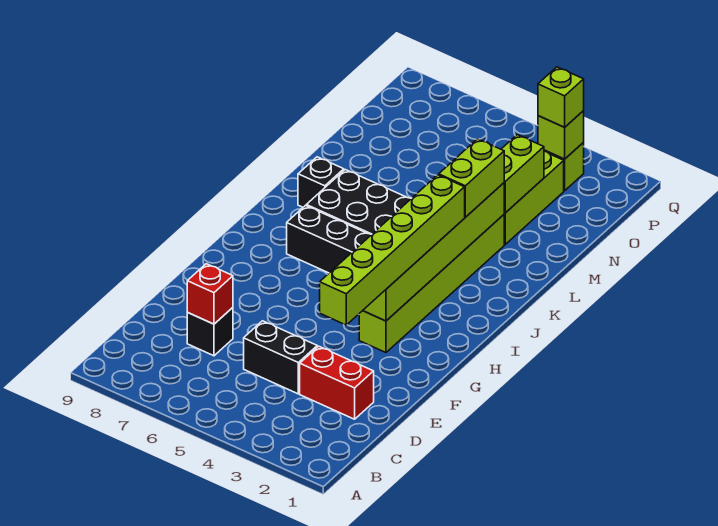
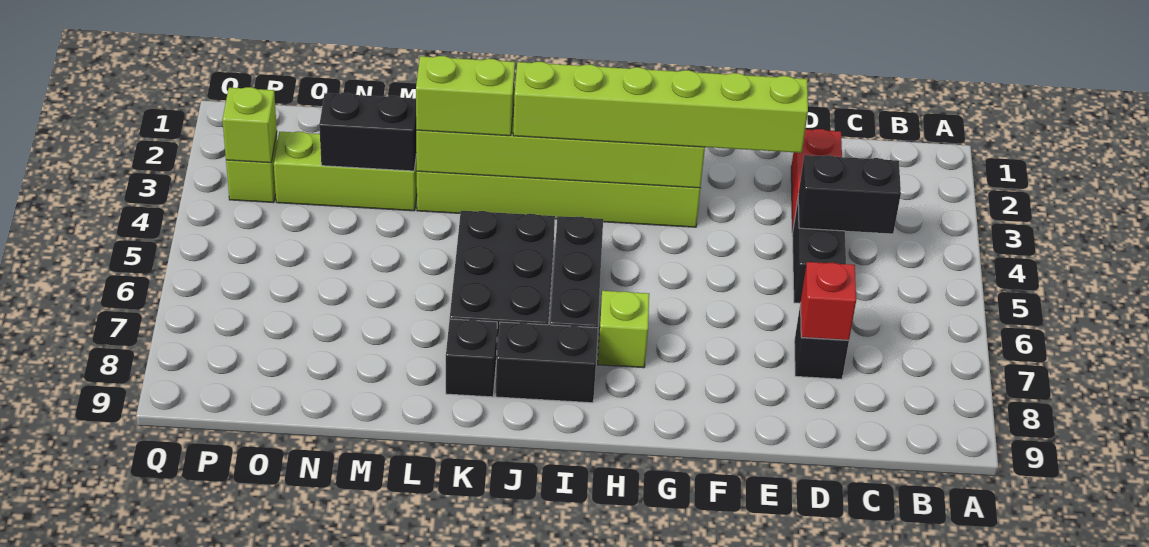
none -> black brick C4:D4 level 2
none -> black brick I8:J8 level 1
lime brick M3:N3 level 2 -> black brick M3:N3 level 2
lime brick P3 level 3 -> lime brick H7 level 1

